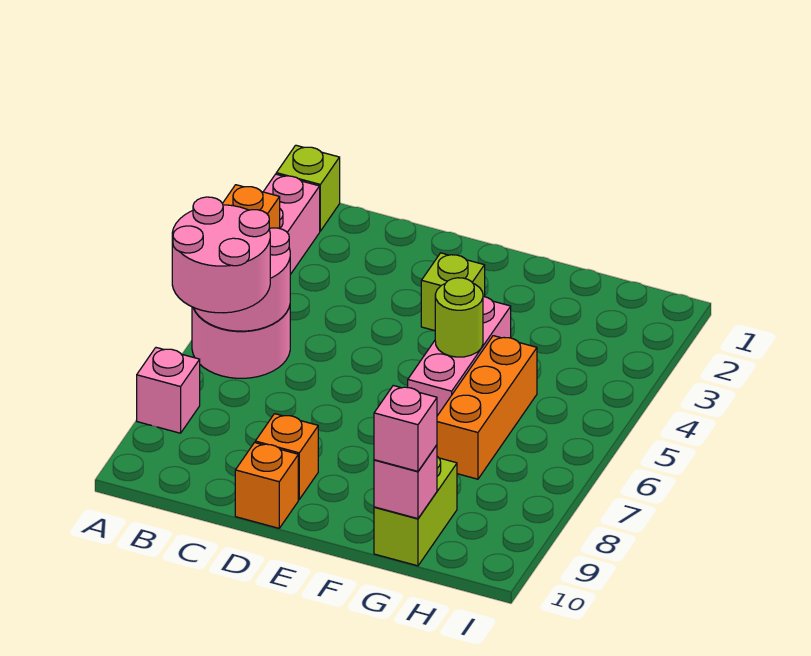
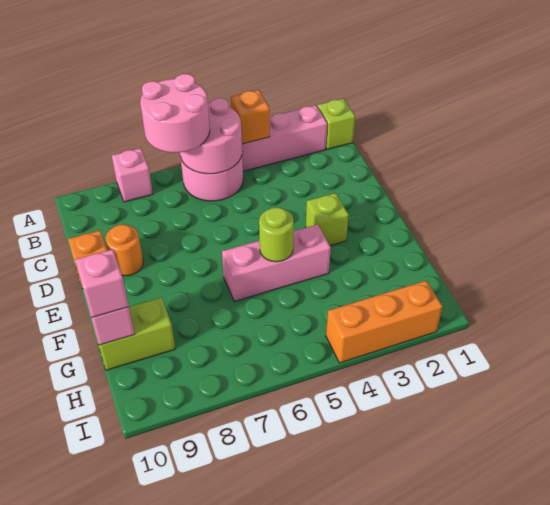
orange brick D9 level 1 -> orange round brick D9 level 1
orange brick G5:G7 level 1 -> orange brick I2:I4 level 1

